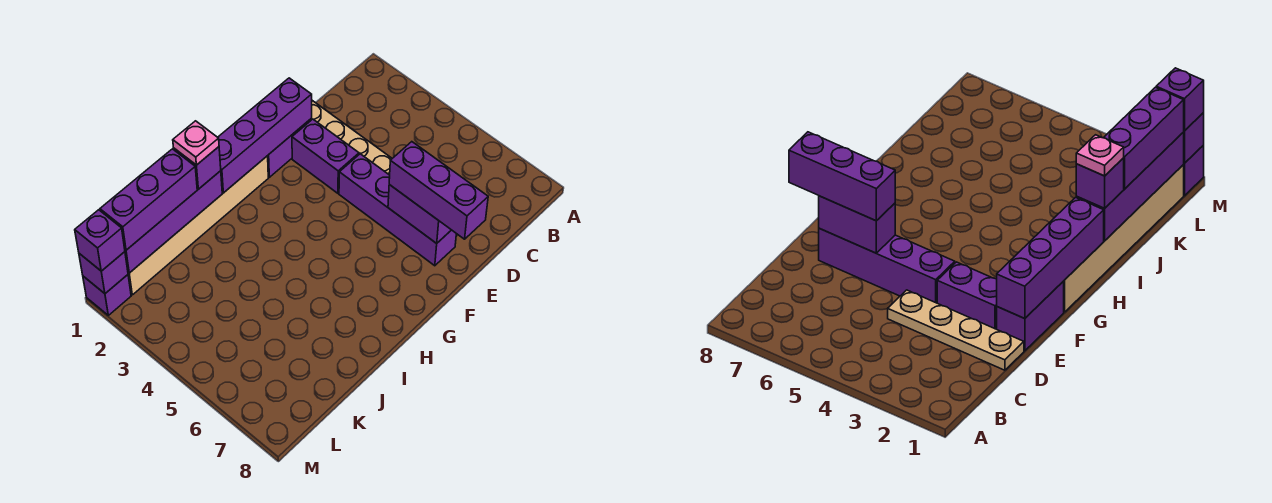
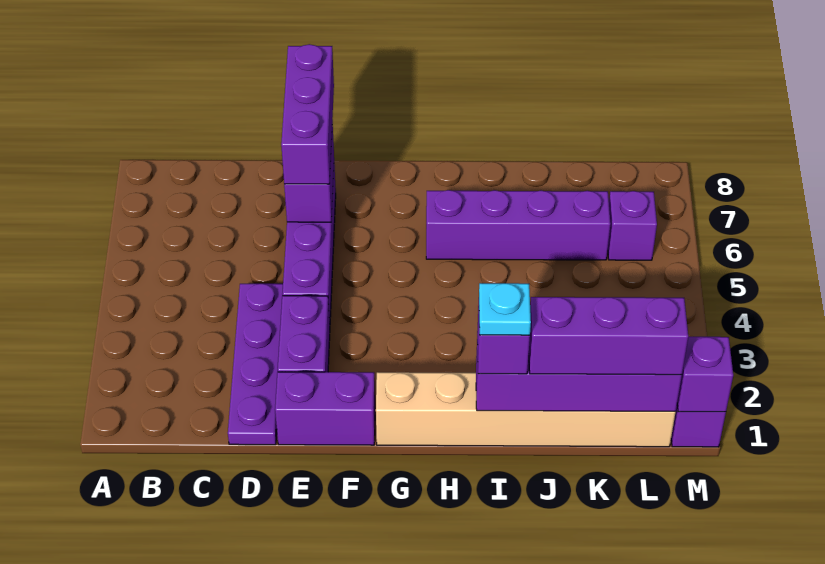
tan plate D1:D4 level 1 -> purple plate D1:D4 level 1
purple brick E1:H1 level 2 -> purple brick H6:K6 level 1
pink plate I1 level 4 -> cyan plate I1 level 4
purple brick M1 level 3 -> purple brick L6 level 1

